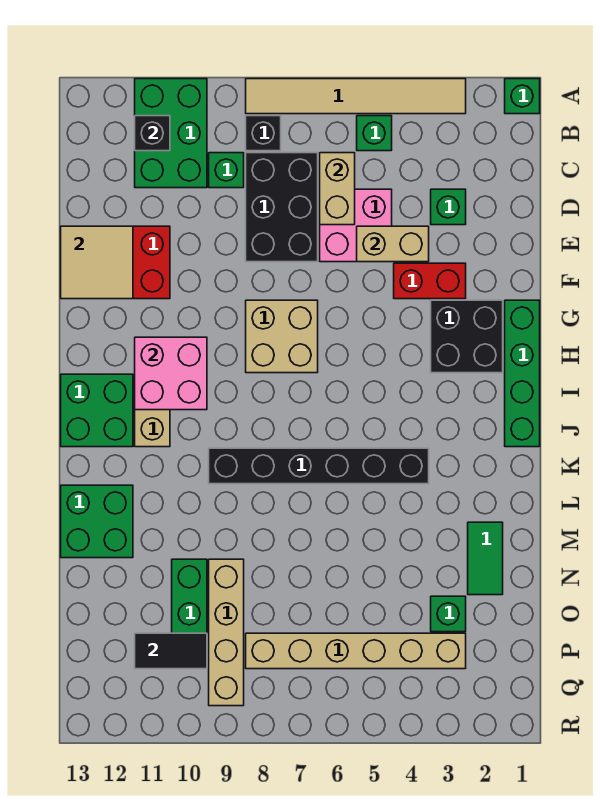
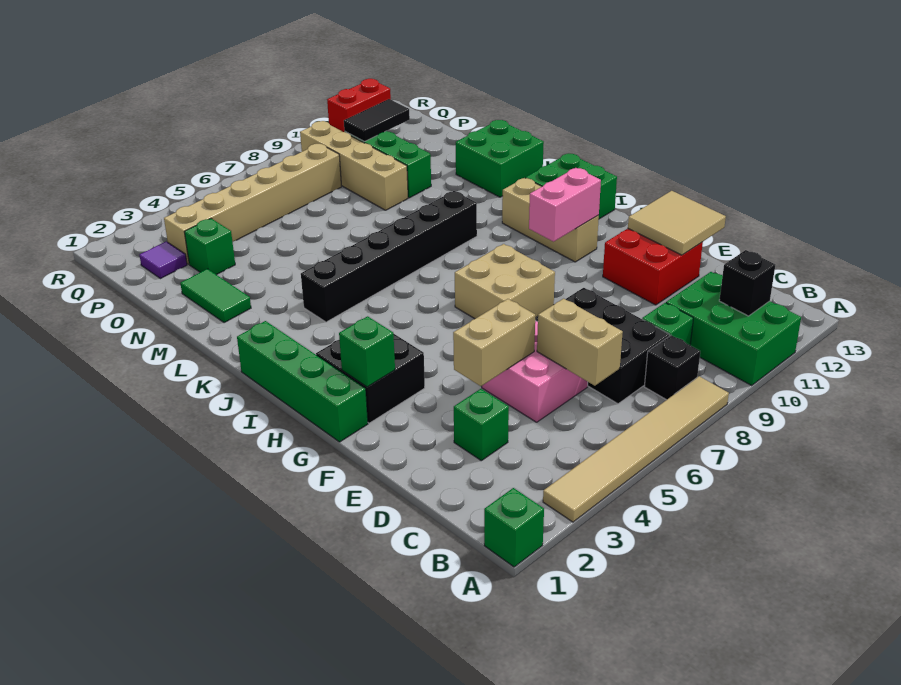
green brick B5 level 1 -> green brick G2 level 2
red brick F3:F4 level 1 -> red brick R11:R12 level 1
pink brick H10:I11 level 2 -> pink brick H10:H11 level 2
none -> purple tile P2 level 1

